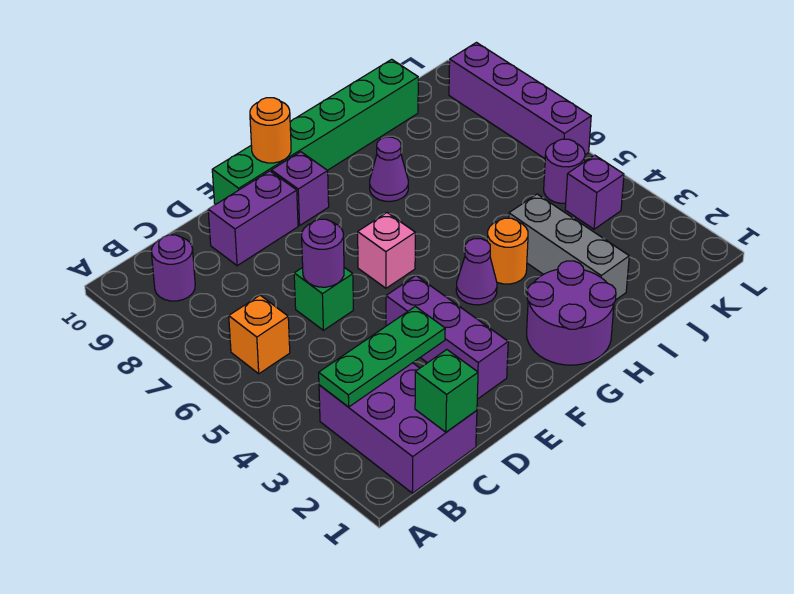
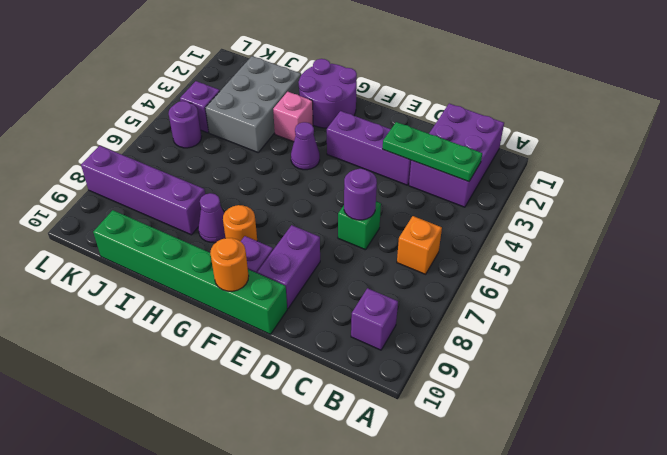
purple round brick B9 level 1 -> purple brick B9 level 1
green brick C1 level 2 -> none
purple brick D9:E9 level 1 -> purple brick E8:E9 level 1
purple brick E2:E4 level 1 -> purple brick D3:F3 level 1
pink brick F6 level 1 -> pink brick H3 level 1
orange round brick H4 level 1 -> orange round brick G8 level 1
grey brick I2:I4 level 1 -> grey brick I2:J4 level 1
purple brick L6:L9 level 1 -> purple brick I8:L8 level 1

